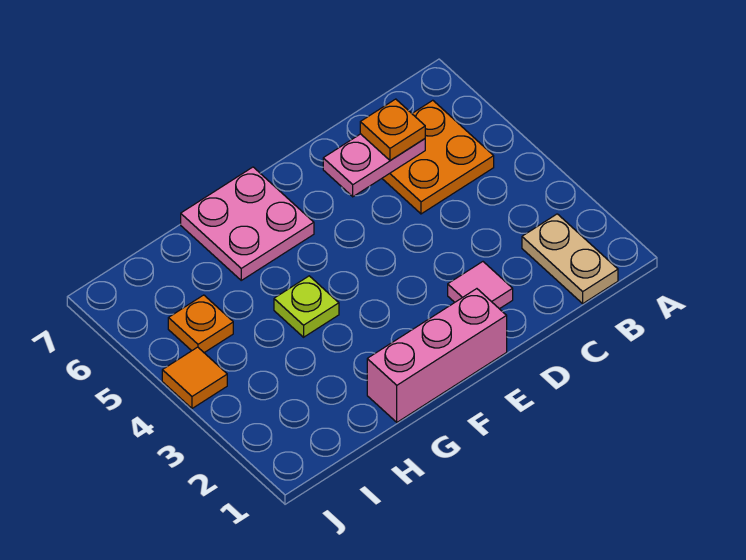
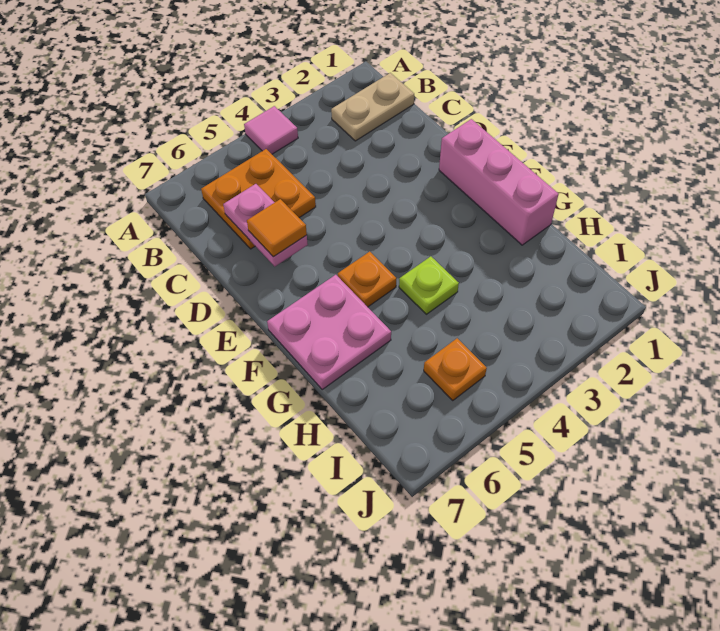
orange plate C6 level 3 -> orange plate F5 level 1
pink tile D2 level 1 -> pink tile A4 level 1
orange tile J4 level 1 -> orange tile D6 level 3

